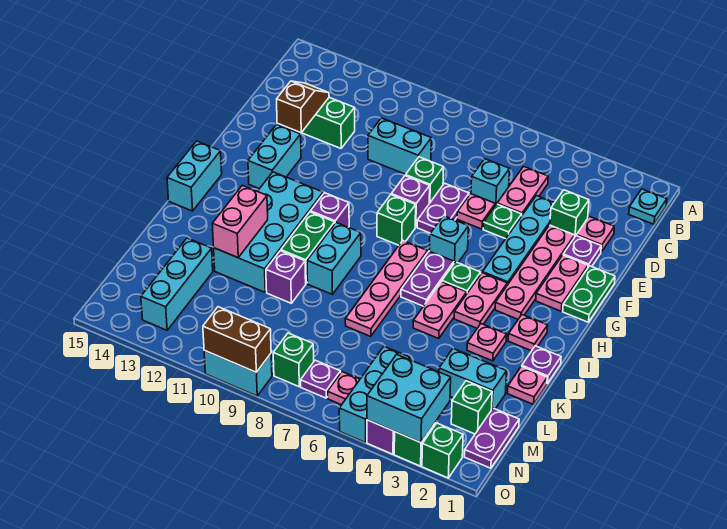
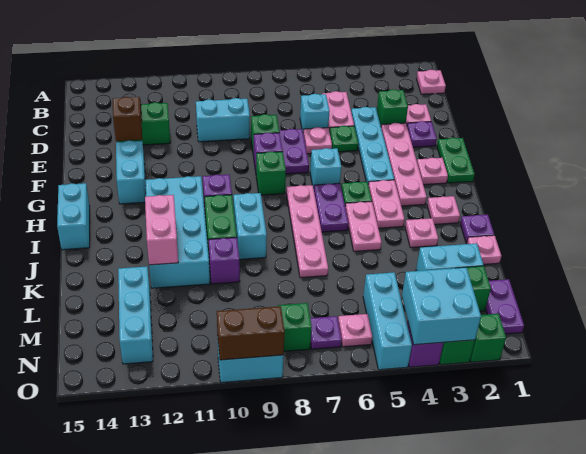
cyan plate B1 level 1 -> pink plate B1 level 1
pink plate F2:G2 level 1 -> pink plate G2 level 1

